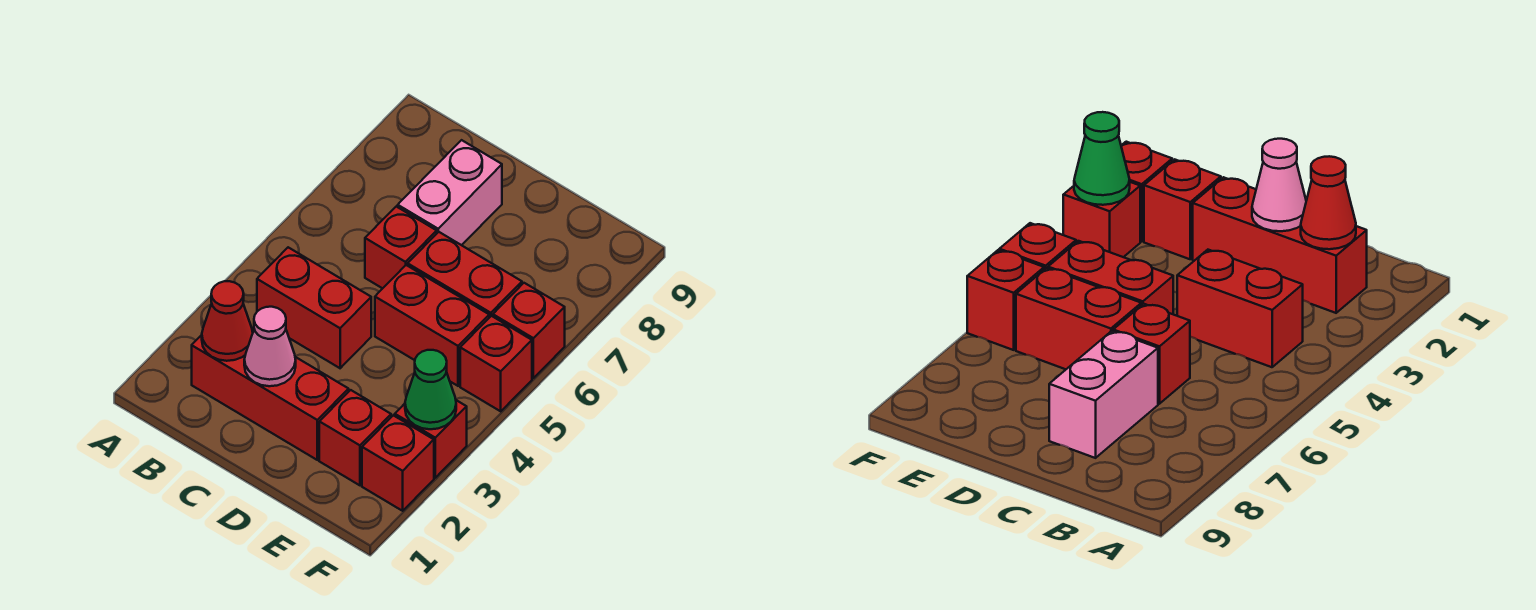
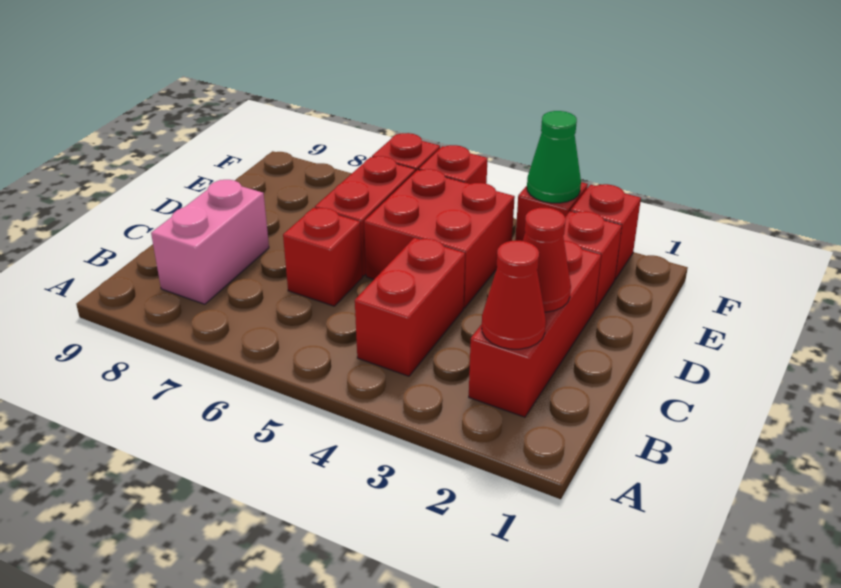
pink cone C2 level 2 -> red cone C2 level 2
pink brick C7:C8 level 1 -> pink brick B8:C8 level 1
red brick D5:E5 level 1 -> red brick D4:E5 level 1

